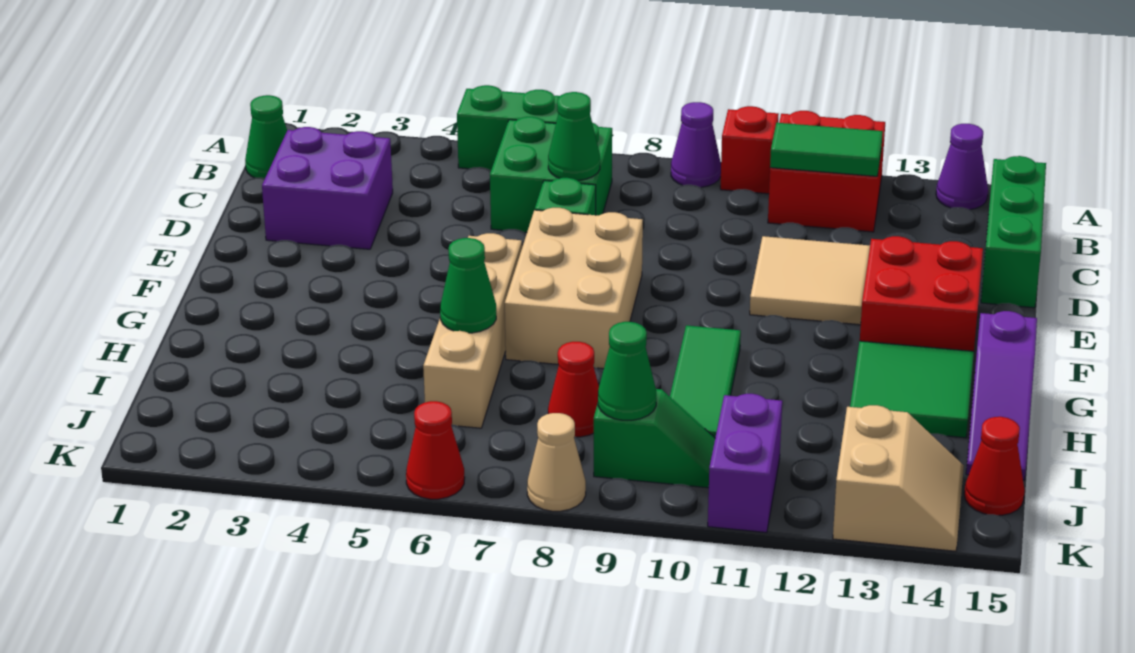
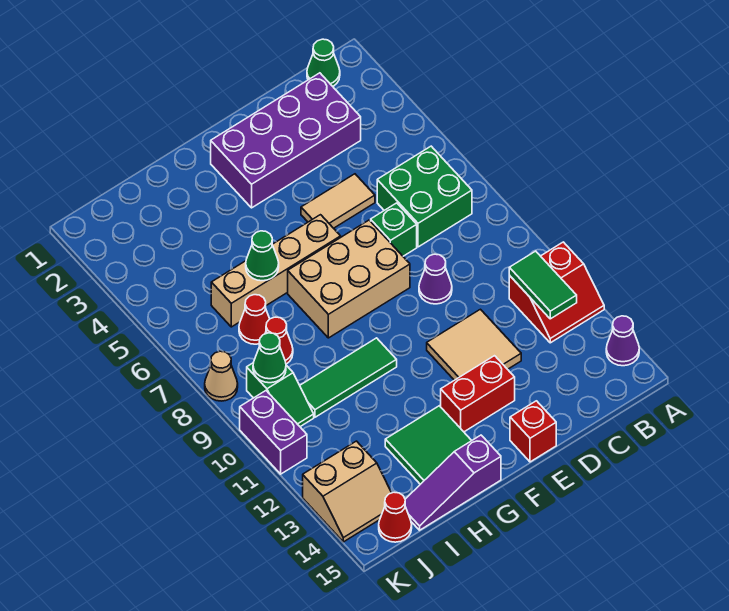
green brick A5:A6 level 1 -> none
purple cone A9 level 1 -> purple cone D9 level 1
red brick A10 level 1 -> red brick E15 level 1
red brick A11:B12 level 1 -> red slope A11:B12 level 1 top 11
green brick B15:D15 level 1 -> none
purple brick C2:D3 level 1 -> purple brick C2:F3 level 1
green cone C7 level 2 -> none
none -> tan tile D5:E5 level 1
red brick E13:F14 level 1 -> red brick E13:F13 level 1
purple brick J11:K11 level 1 -> purple brick K10:K11 level 1
red cone K6 level 1 -> red cone I7 level 1

